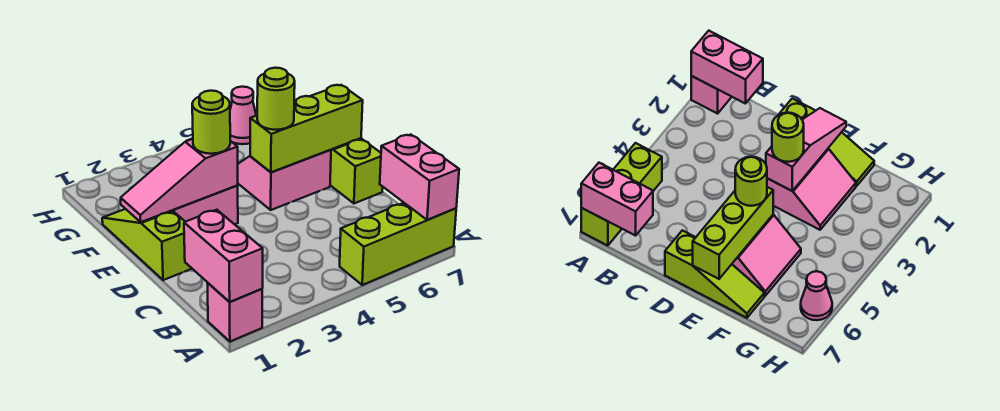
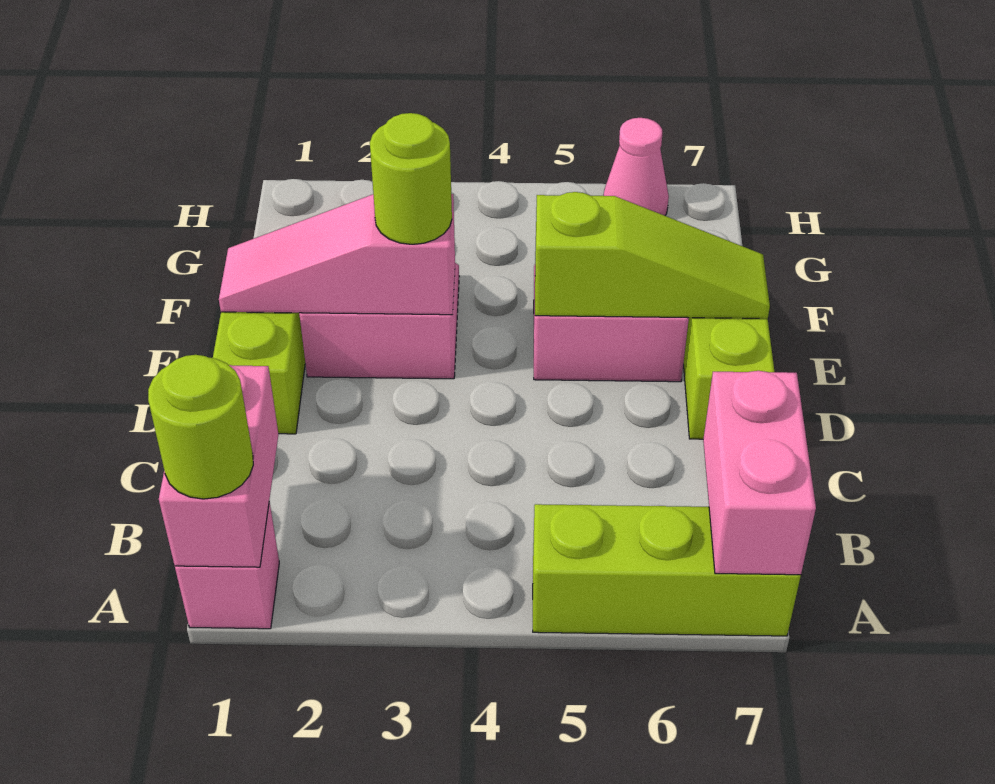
lime brick E5:E7 level 2 -> lime slope E5:E7 level 2 top 5
lime round brick E5 level 3 -> lime round brick A1 level 3

